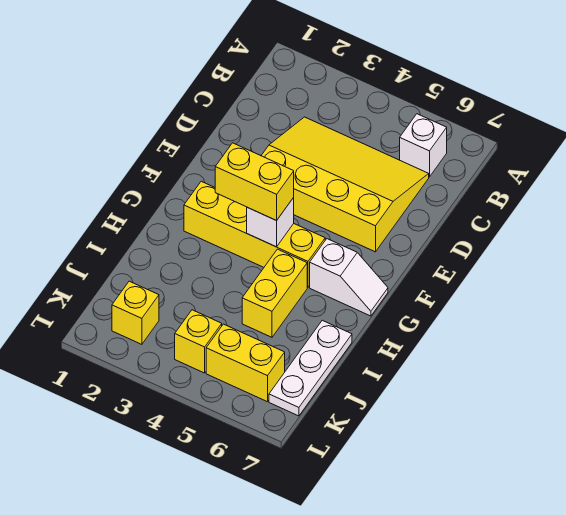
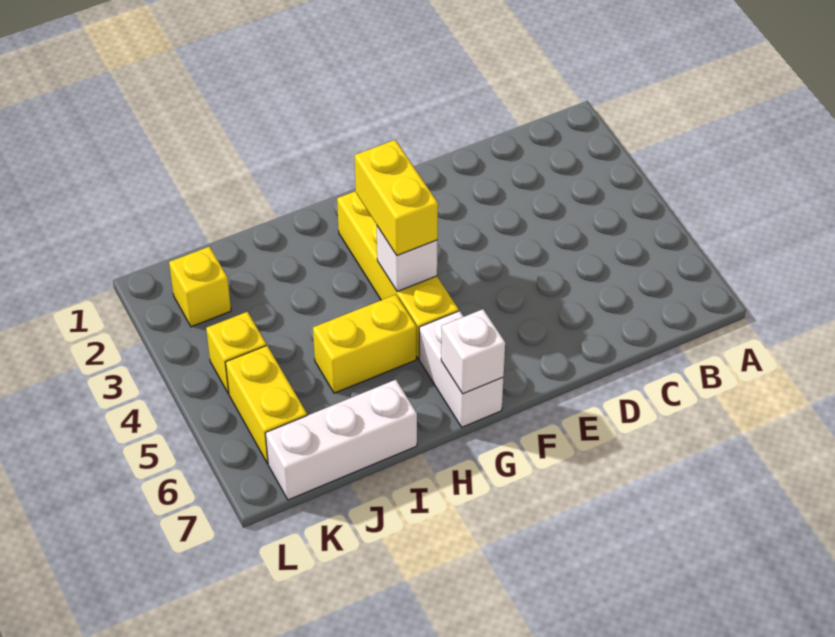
white brick B6 level 1 -> white brick G7 level 2
yellow slope C3:E6 level 1 top E -> none
white slope G6:G7 level 1 top 6 -> white brick G6:G7 level 1
white plate I7:K7 level 1 -> white brick I7:K7 level 1

